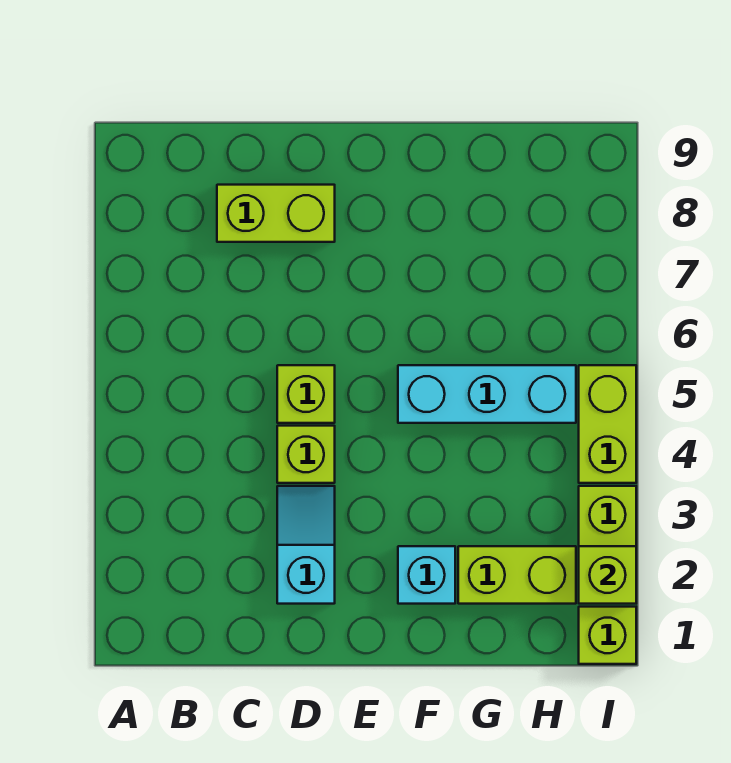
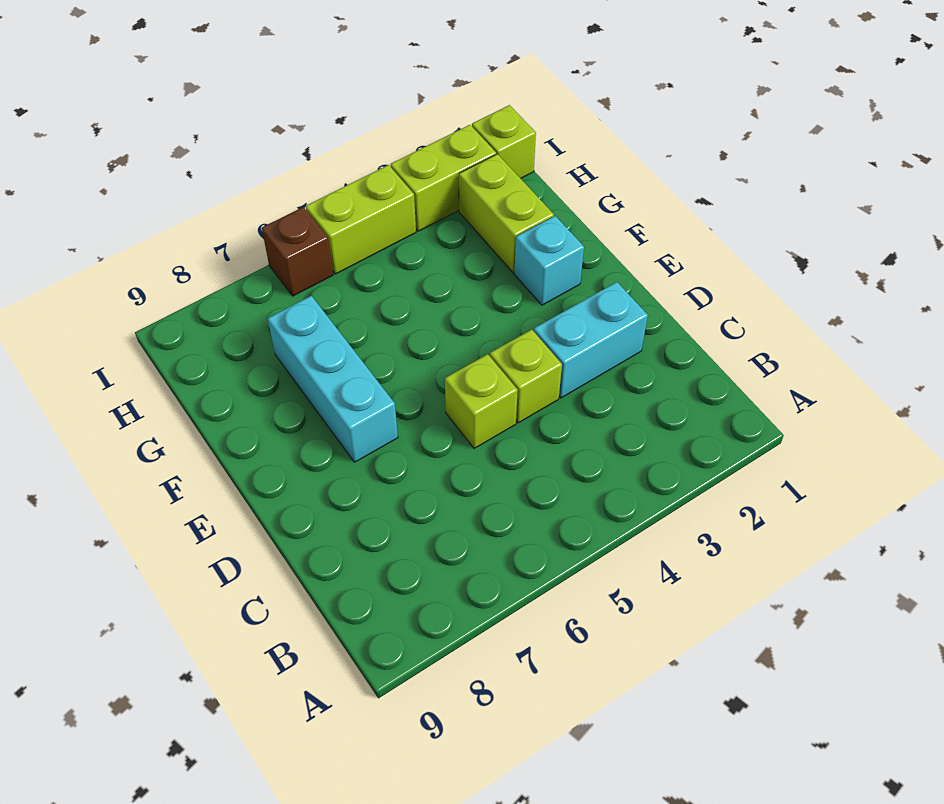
lime brick C8:D8 level 1 -> none
cyan slope D2:D3 level 1 top 2 -> cyan brick D2:D3 level 1
cyan brick F5:H5 level 1 -> cyan brick E7:G7 level 1
lime brick I2 level 2 -> none
none -> brown brick I6 level 1

